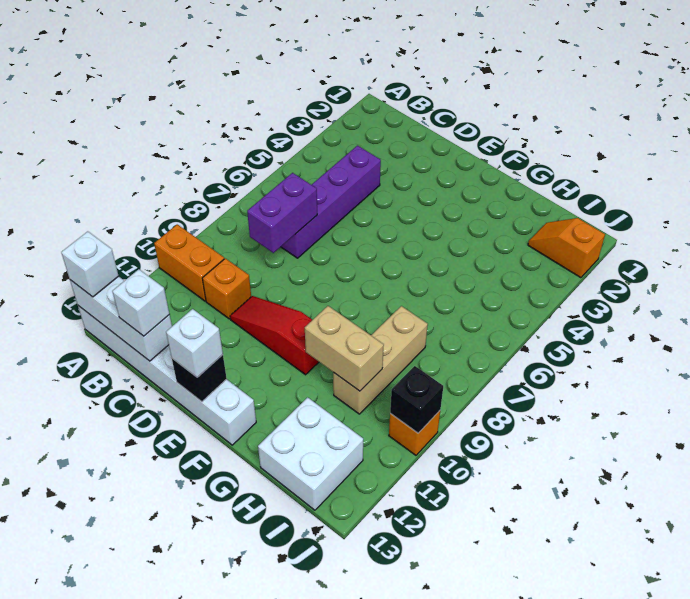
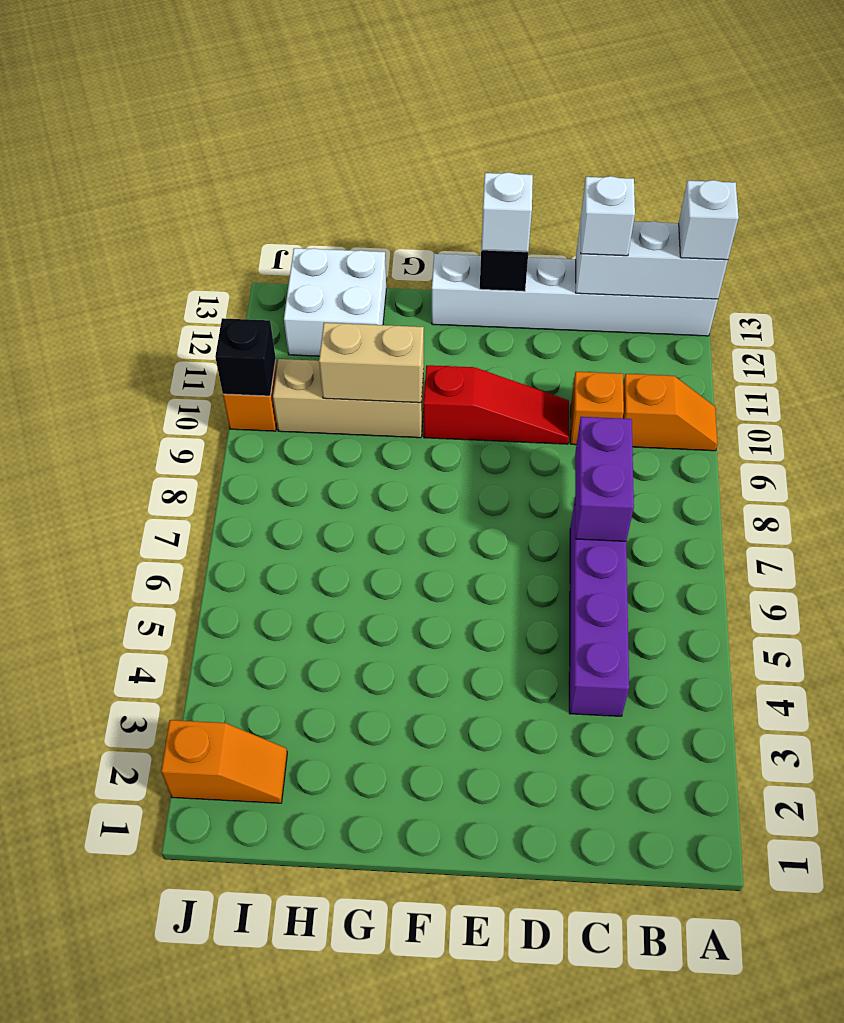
orange brick A10:B10 level 1 -> orange slope A10:B10 level 1 top B
tan brick H8:H10 level 1 -> tan brick G10:I10 level 1

